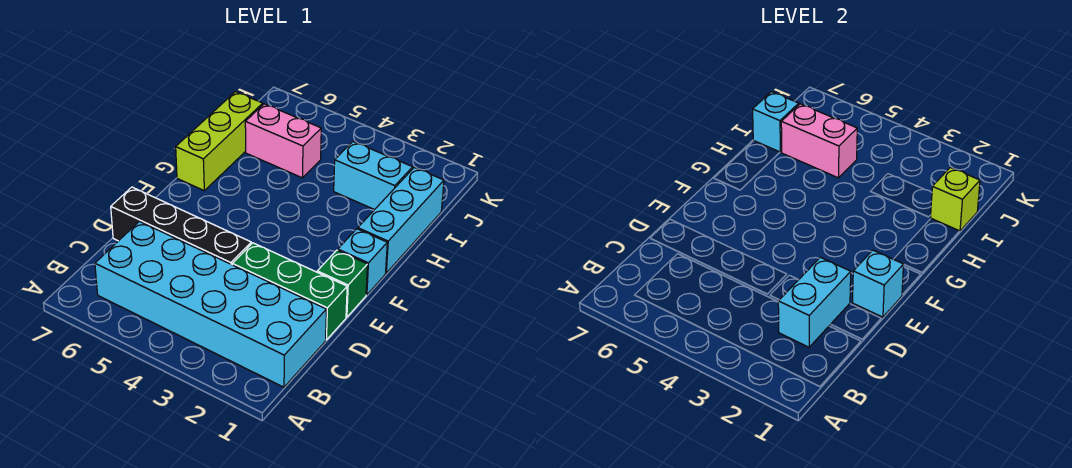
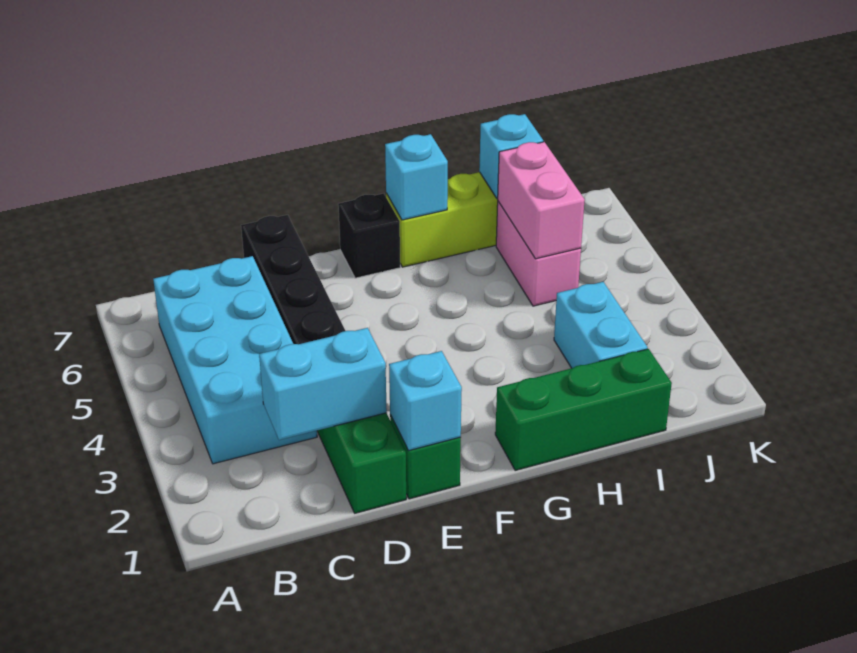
cyan brick B1:C6 level 1 -> cyan brick B3:C6 level 1
cyan brick F1 level 1 -> cyan brick G7 level 2
none -> black brick F7 level 1
cyan brick G1:I1 level 1 -> green brick G1:I1 level 1
lime brick I1 level 2 -> none

